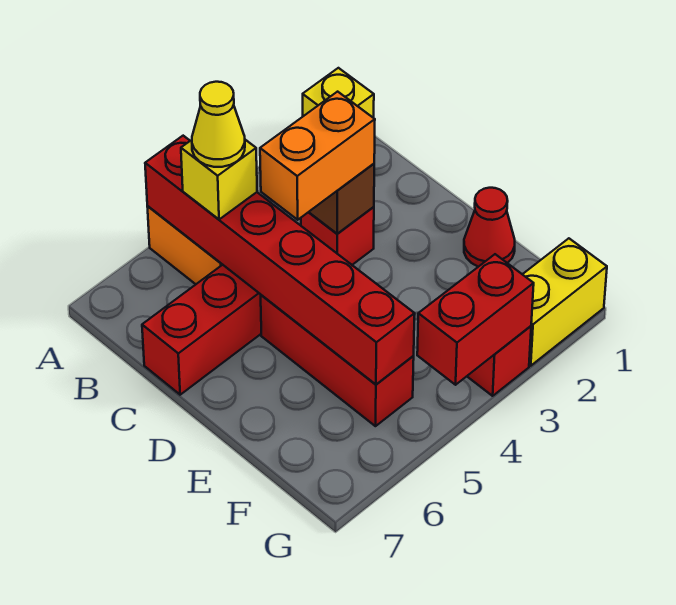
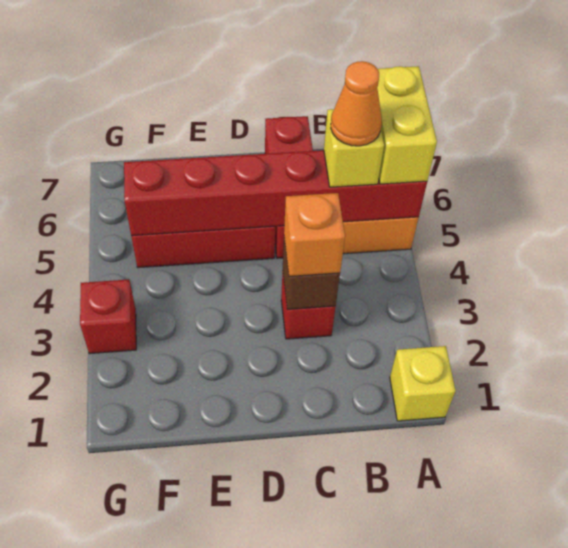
yellow cone B5 level 4 -> orange cone B5 level 4
orange brick C3:C4 level 3 -> orange brick C3 level 3
red cone E1 level 1 -> none
yellow brick G1:G2 level 1 -> yellow brick A5:A6 level 3
red brick G3:G4 level 2 -> none

